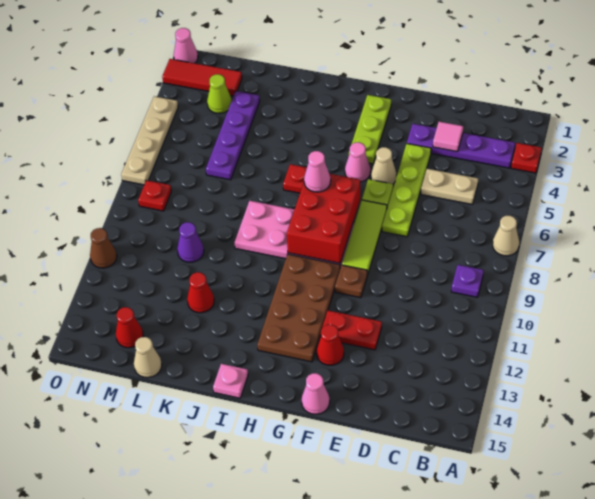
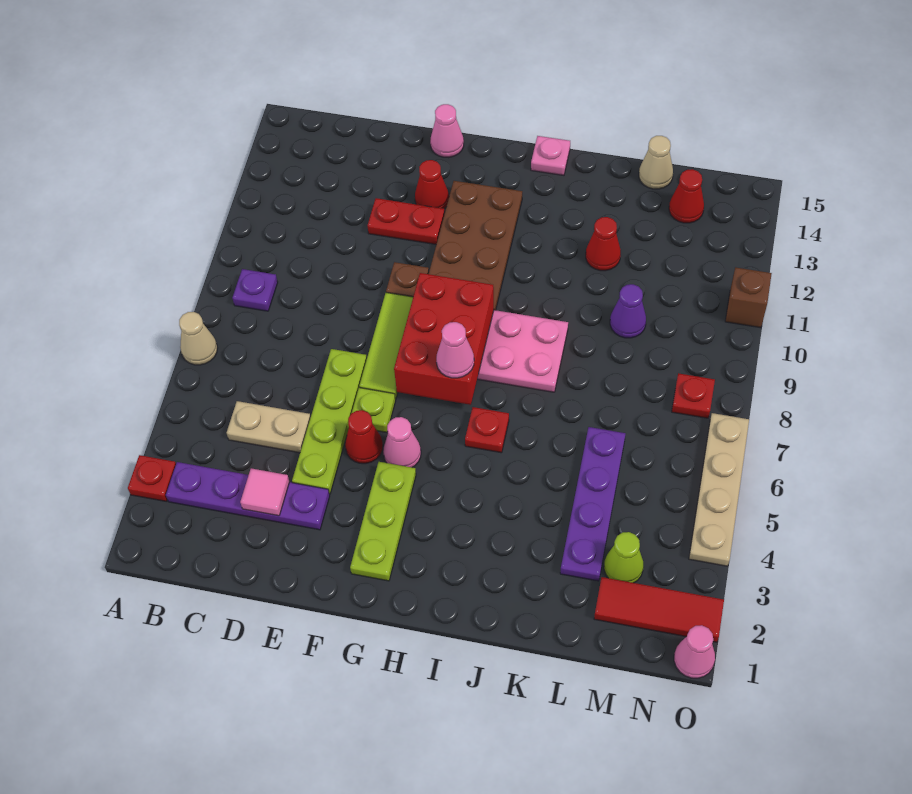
tan cone F5 level 1 -> red cone F5 level 1
brown cone O11 level 1 -> brown brick O11 level 1

